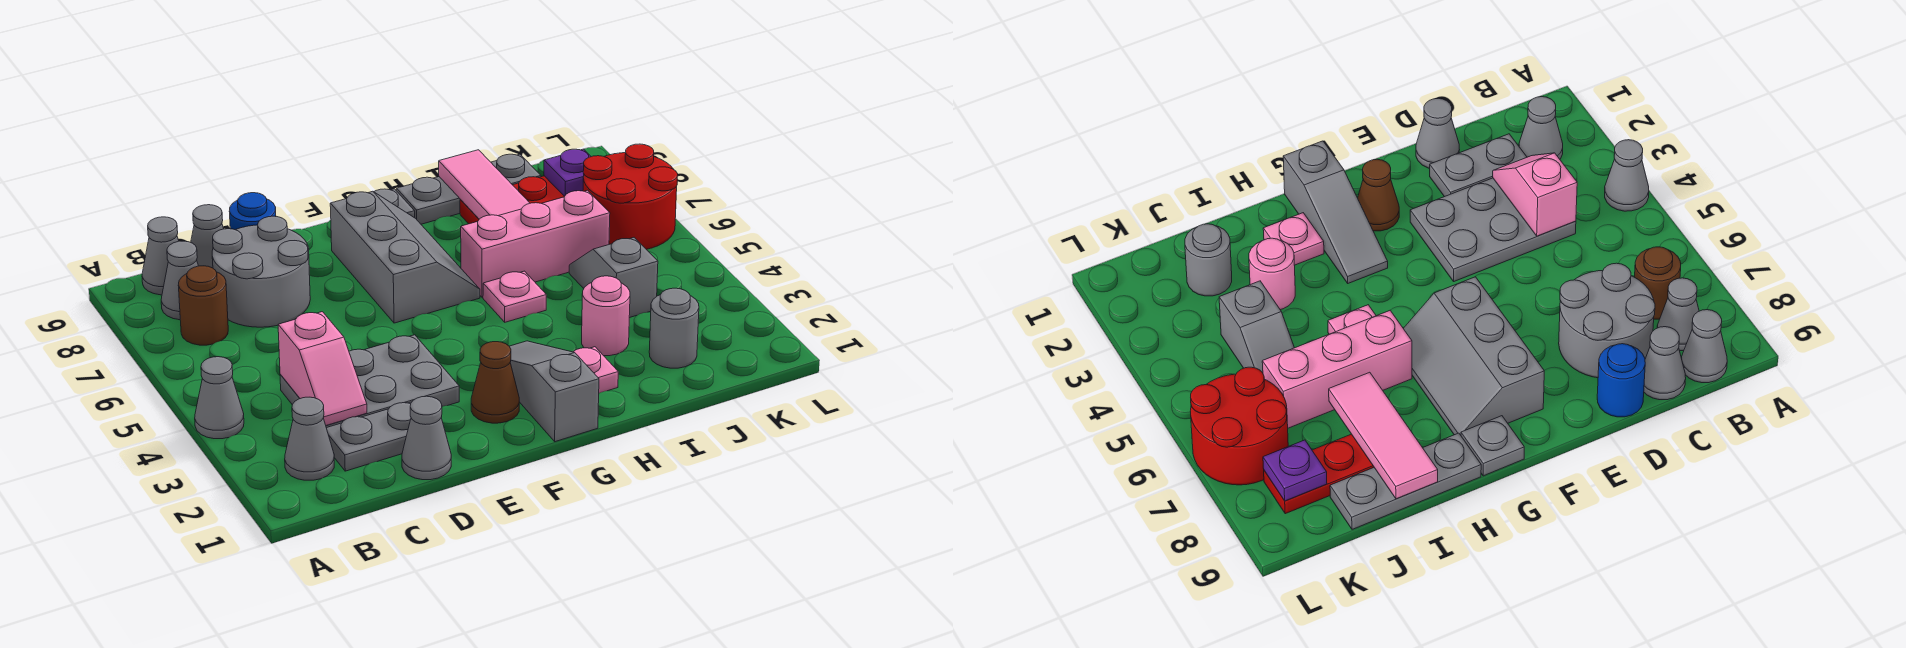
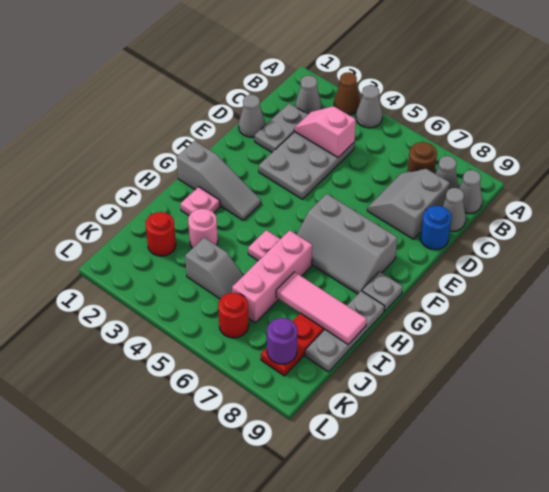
grey round brick C7:D8 level 1 -> grey slope C7:D8 level 1 top 8
brown cone F2 level 1 -> brown cone A3 level 1
grey round brick J2 level 1 -> red round brick J2 level 1
red round brick K6:L7 level 1 -> red round brick K6 level 1
purple plate K8 level 2 -> purple round brick K8 level 2

